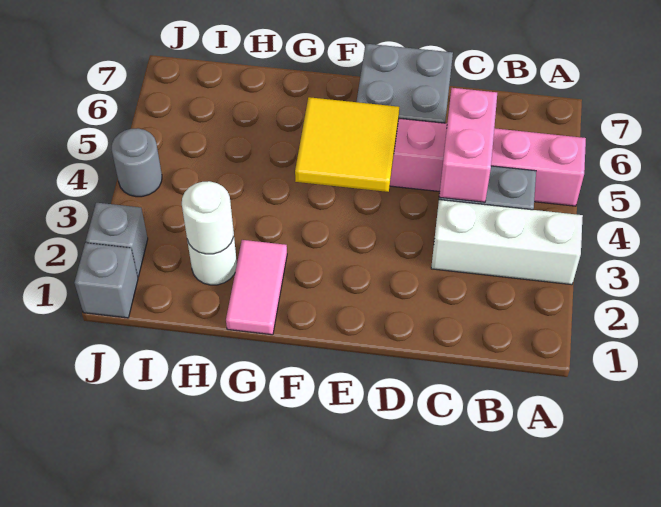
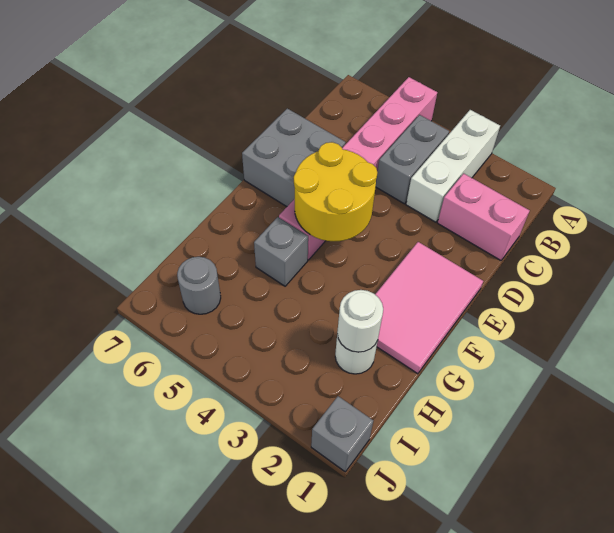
pink brick C4:C5 level 2 -> pink brick C1:C2 level 1
yellow tile E4:F5 level 2 -> yellow round brick E4:F5 level 2
pink tile G1:G2 level 1 -> pink tile E1:G2 level 1
grey brick J2 level 1 -> grey brick G5 level 1
grey round brick J4 level 1 -> grey round brick I6 level 1

